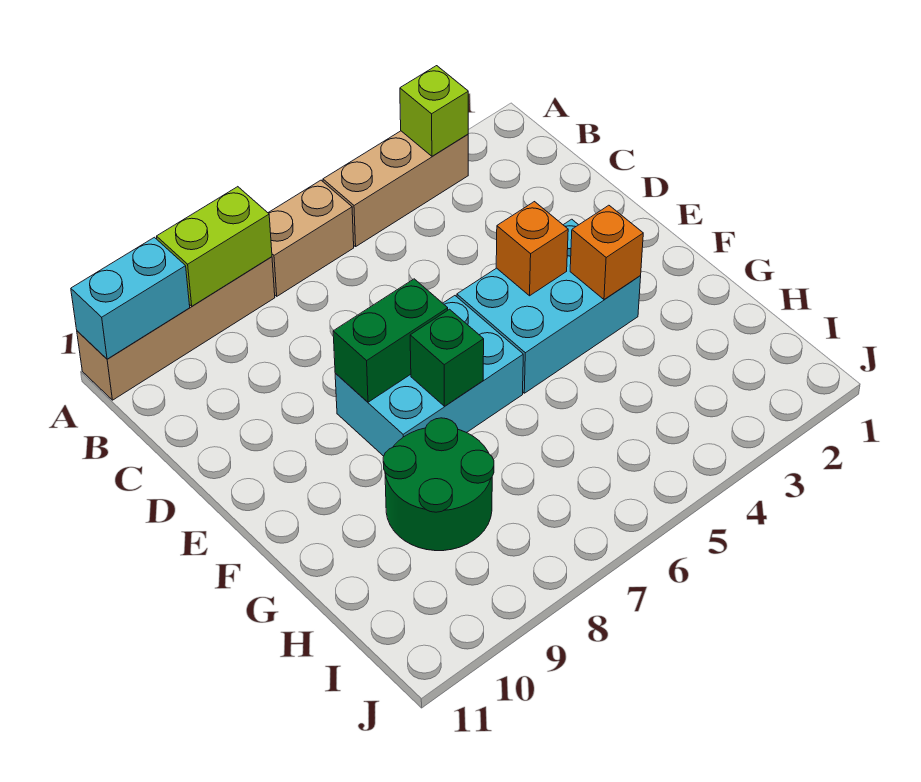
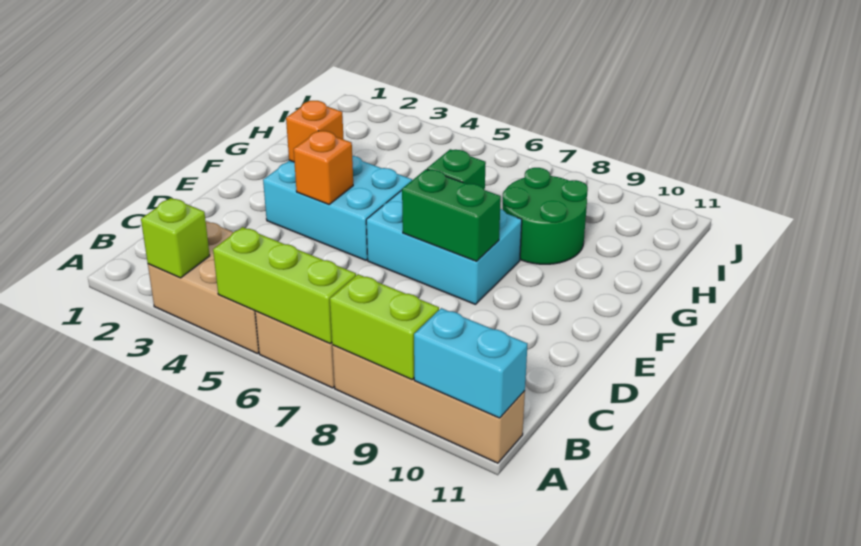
tan brick A3:A5 level 1 -> tan brick A3:B5 level 1
none -> lime brick A5:A7 level 2

